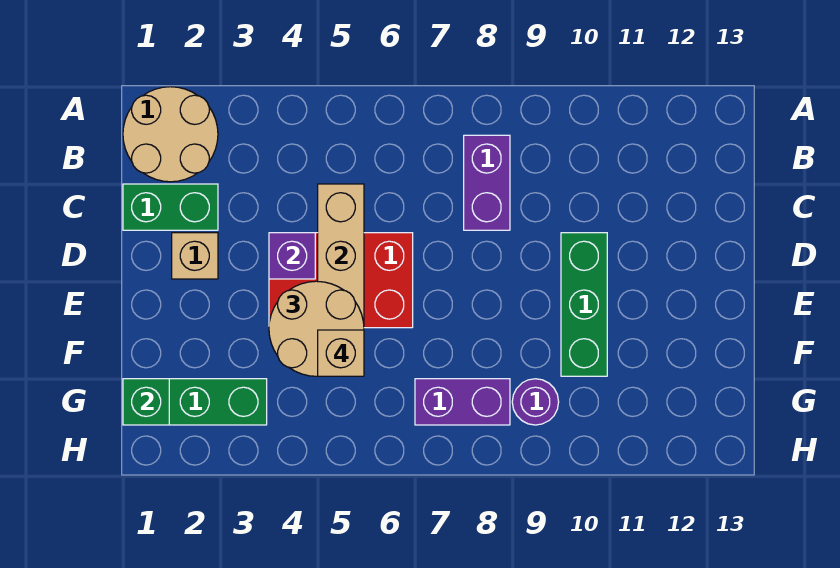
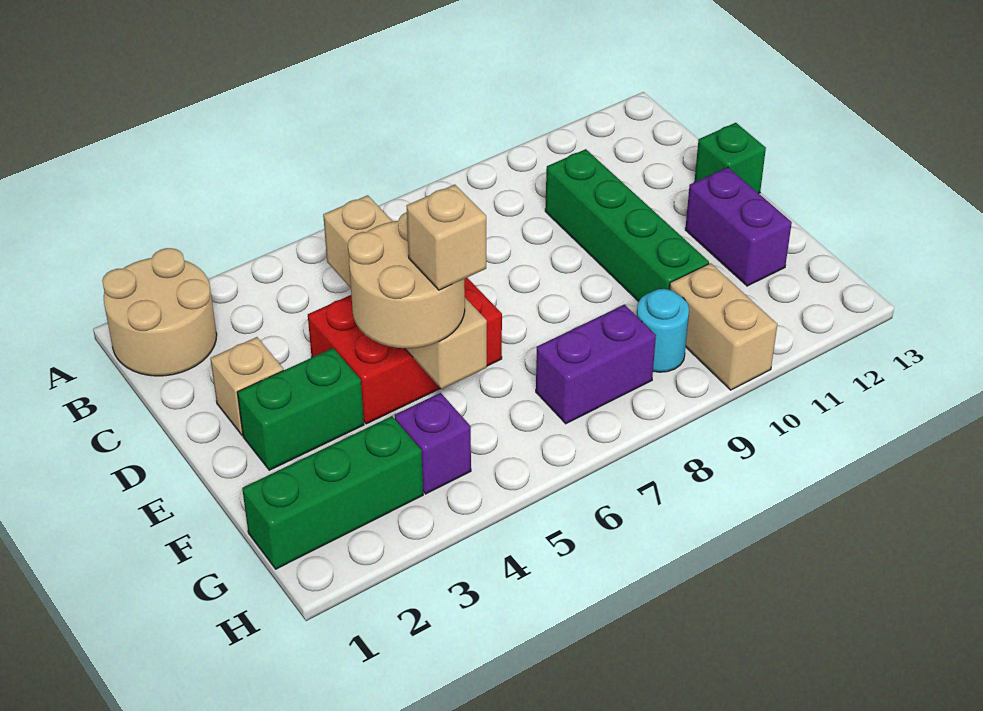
purple brick B8:C8 level 1 -> purple brick E12:F12 level 1
green brick C1:C2 level 1 -> green brick E2:E3 level 1
purple brick D4 level 2 -> purple brick G4 level 1
green brick D10:F10 level 1 -> green brick C10:F10 level 1
green brick G1 level 2 -> green brick D13 level 1
purple round brick G9 level 1 -> cyan round brick G9 level 1
none -> tan brick G10:H10 level 1

